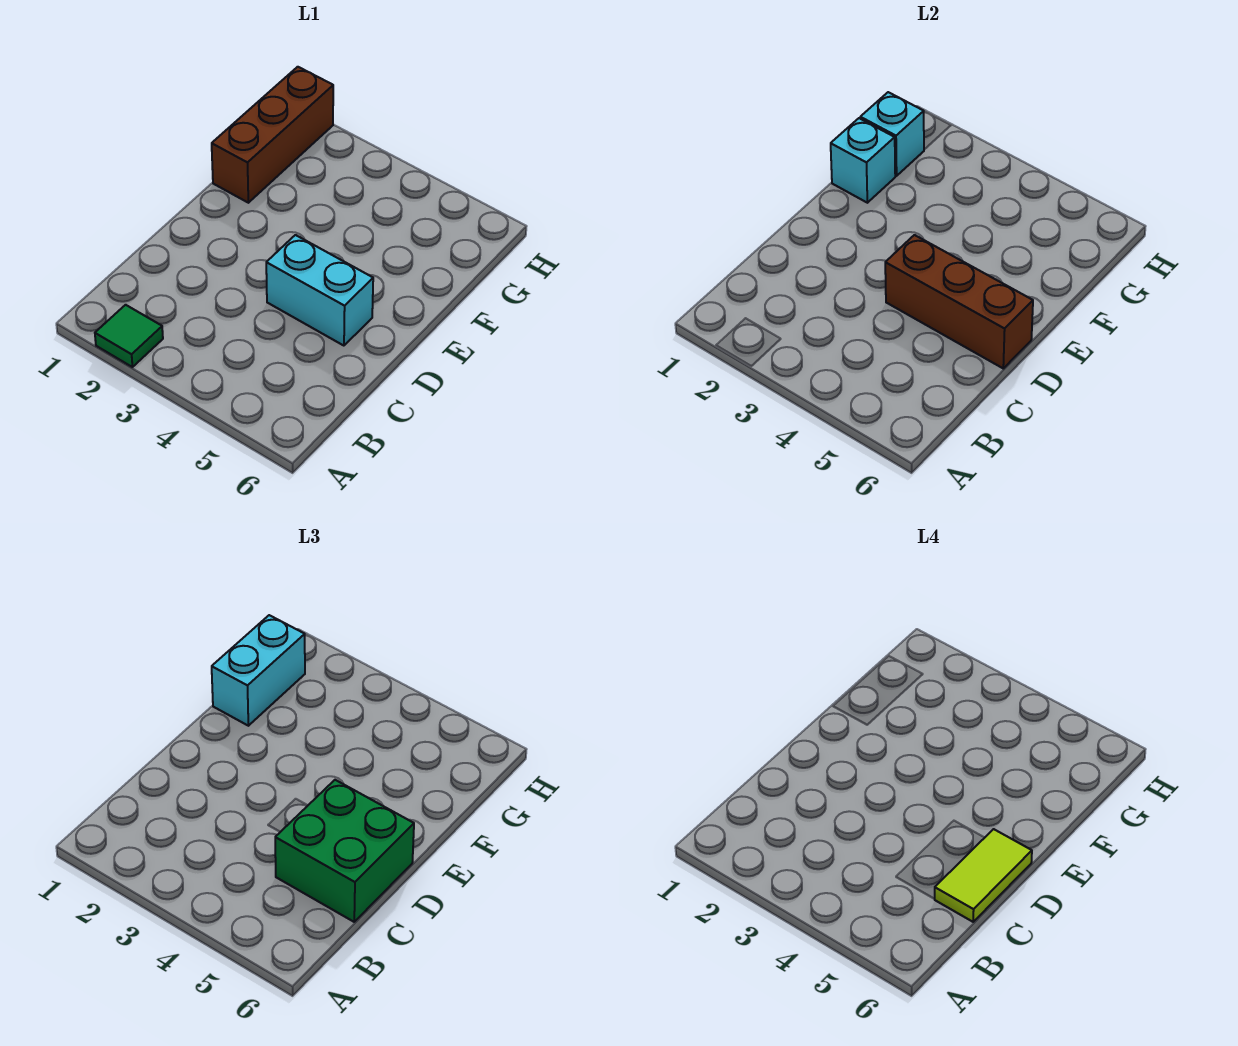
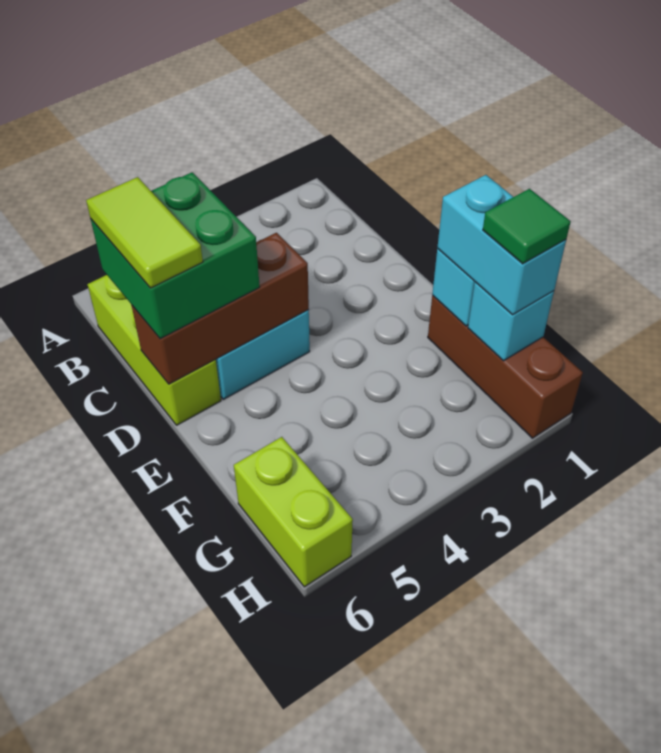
green tile A2 level 1 -> green tile G1 level 4
none -> lime brick B6:D6 level 1
none -> lime brick G6:H6 level 1

